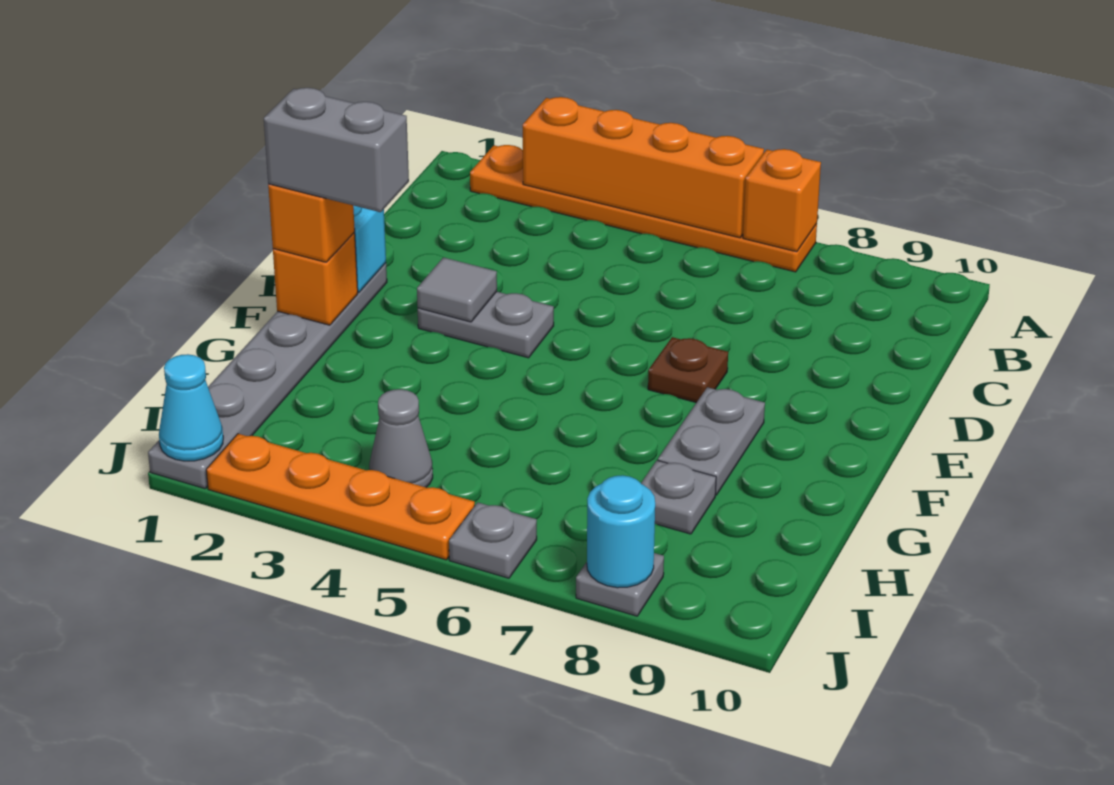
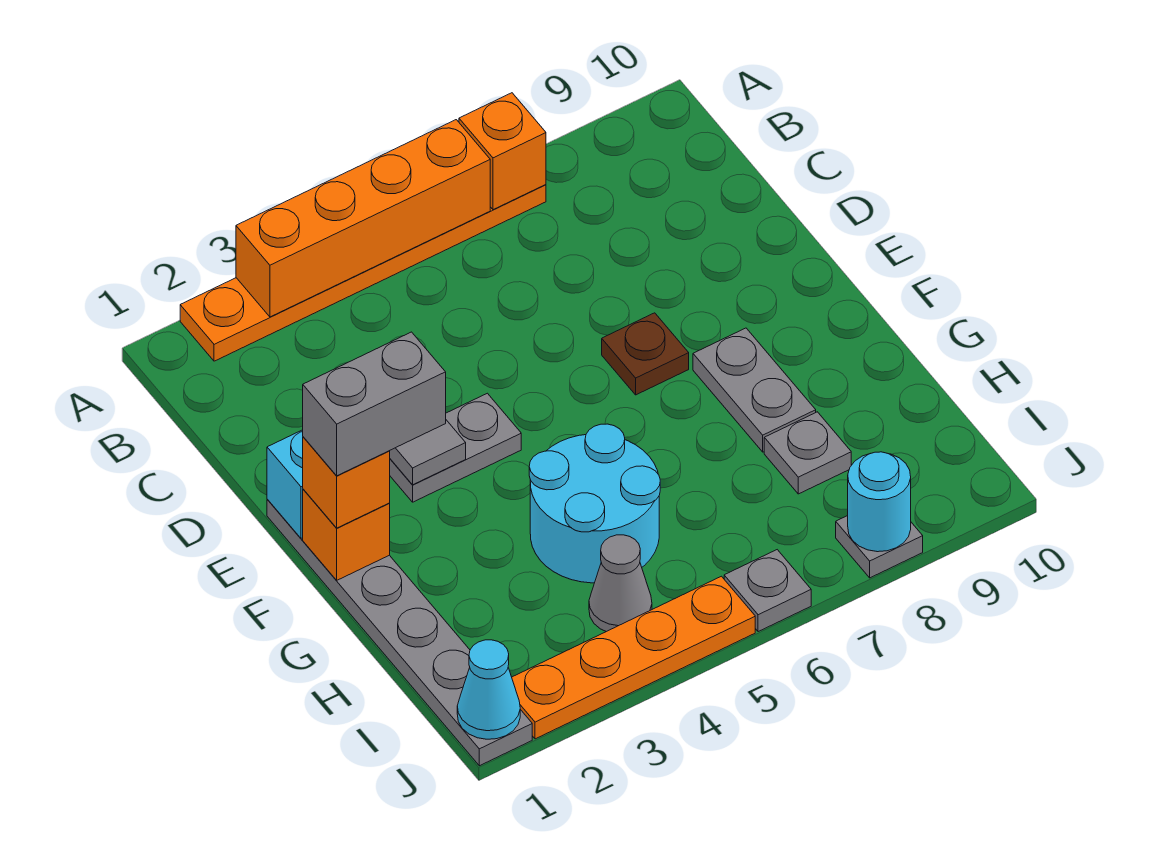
none -> cyan round brick G4:H5 level 1

